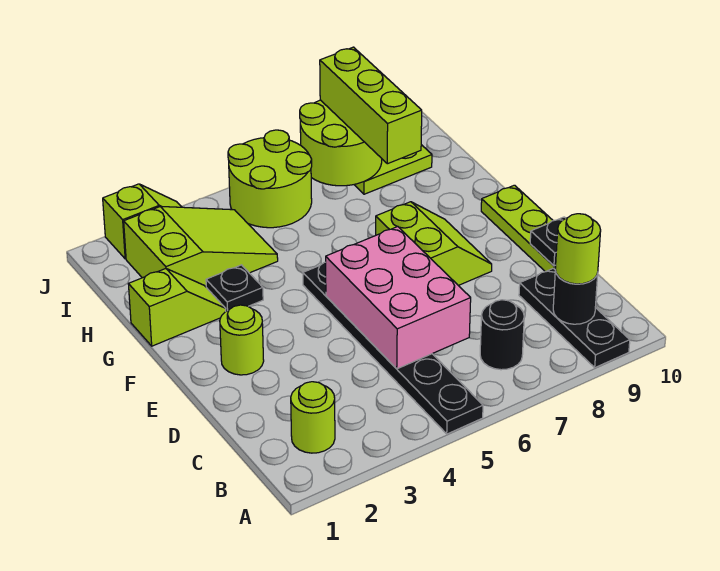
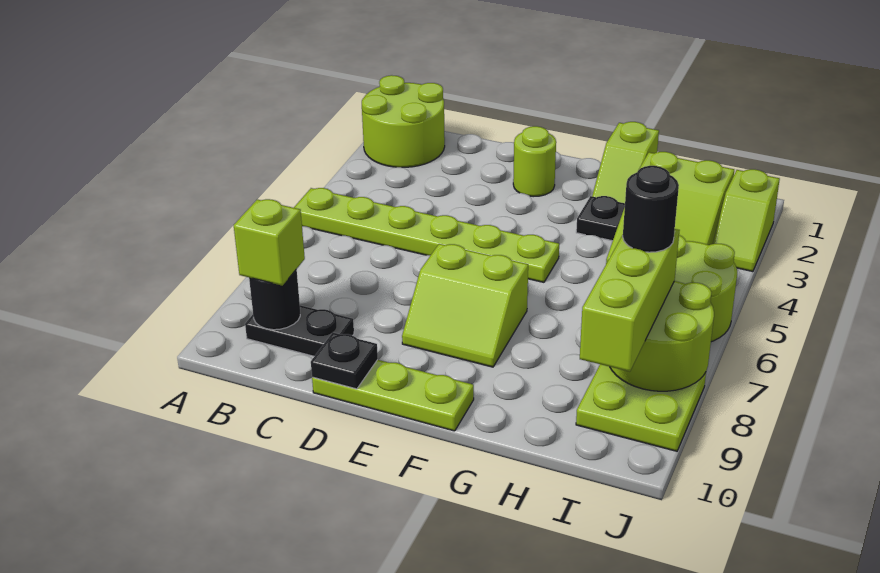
black plate A5:F5 level 1 -> lime plate A5:F5 level 1
black plate A9:C9 level 1 -> black plate B9:C9 level 1
lime round brick B2 level 1 -> lime round brick A1:B2 level 1
black round brick B7 level 1 -> black round brick I7 level 4
lime round brick B9 level 3 -> lime brick B9 level 3
pink brick C5:E6 level 2 -> none
lime brick H8:J8 level 3 -> lime brick I7:I9 level 3

